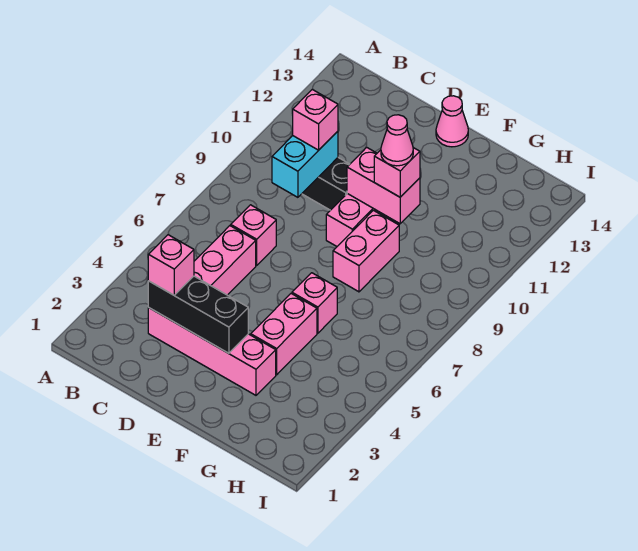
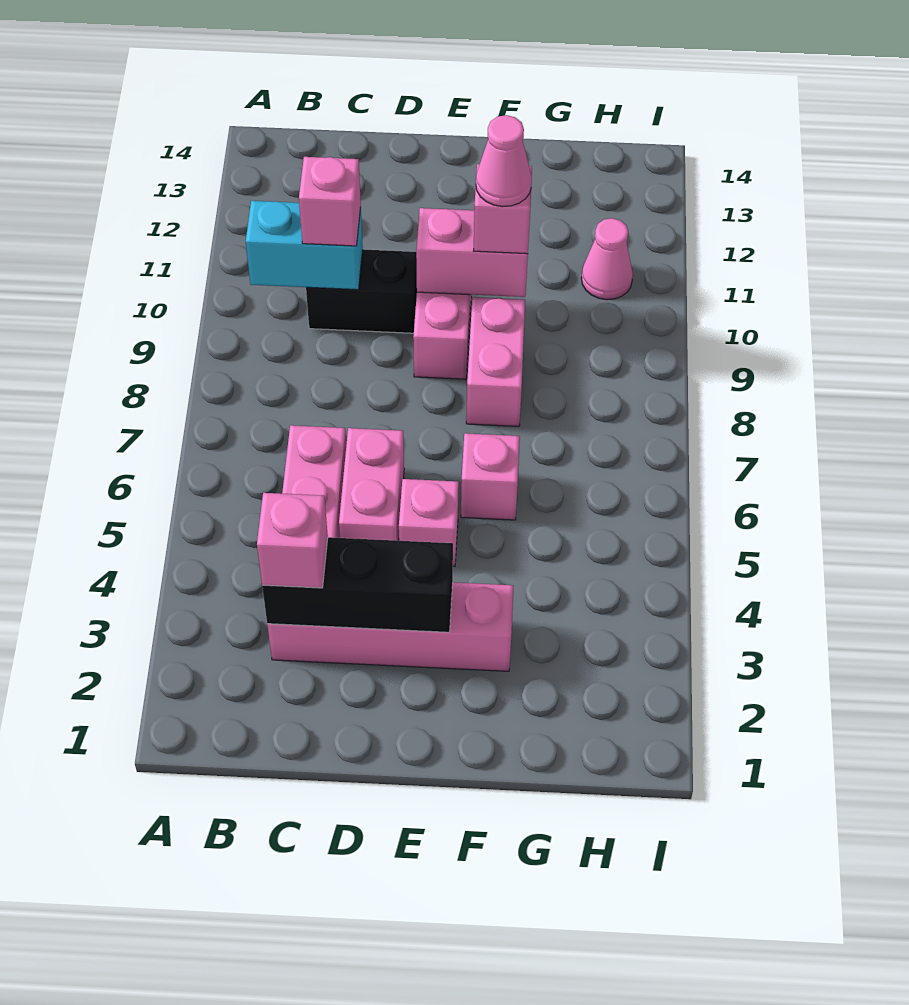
pink brick C7 level 1 -> pink brick E5 level 1
cyan brick C9:C10 level 2 -> cyan brick B10:C10 level 2
pink cone E14 level 1 -> pink cone H11 level 1
pink brick F4:F5 level 1 -> pink brick D5:D6 level 1

